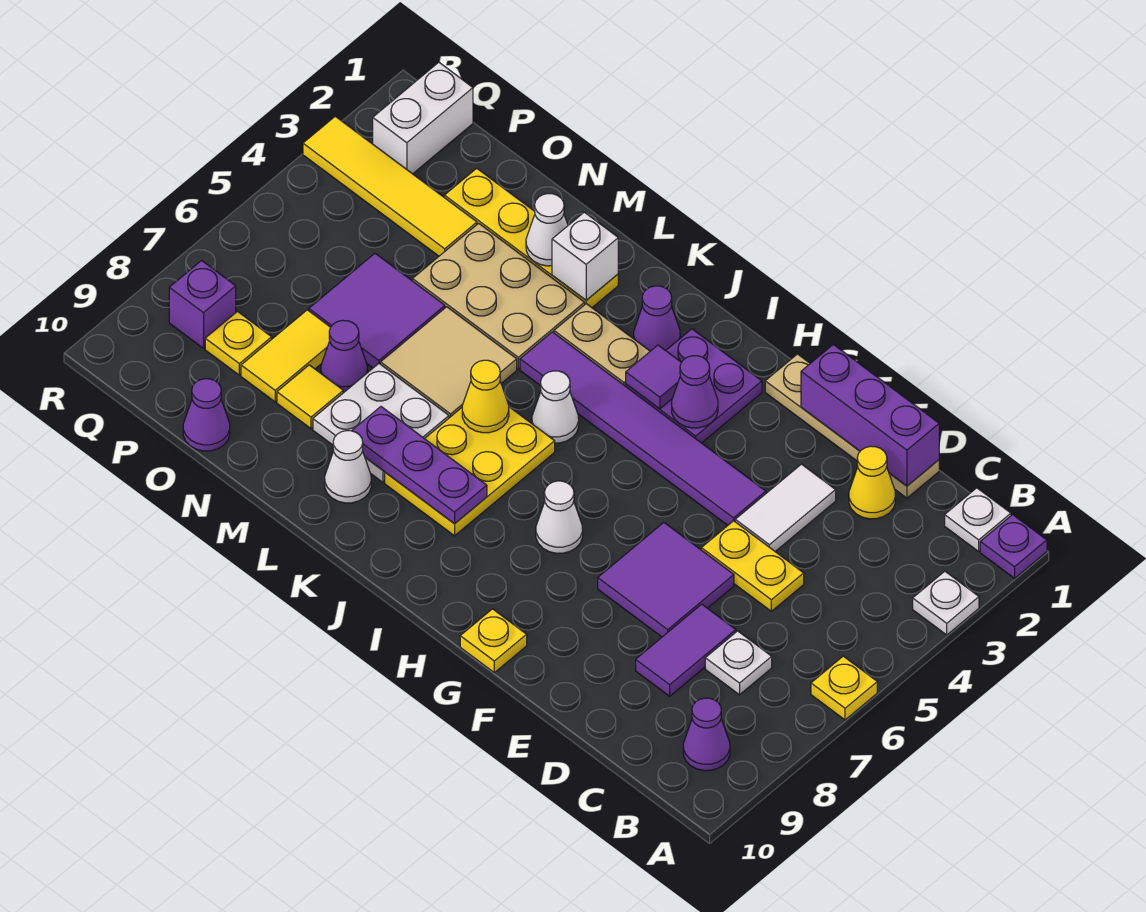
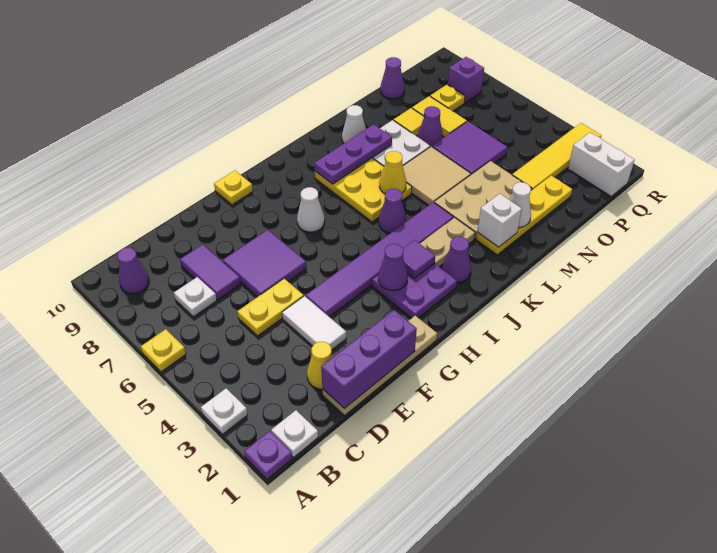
white cone J5 level 1 -> purple cone J5 level 1

